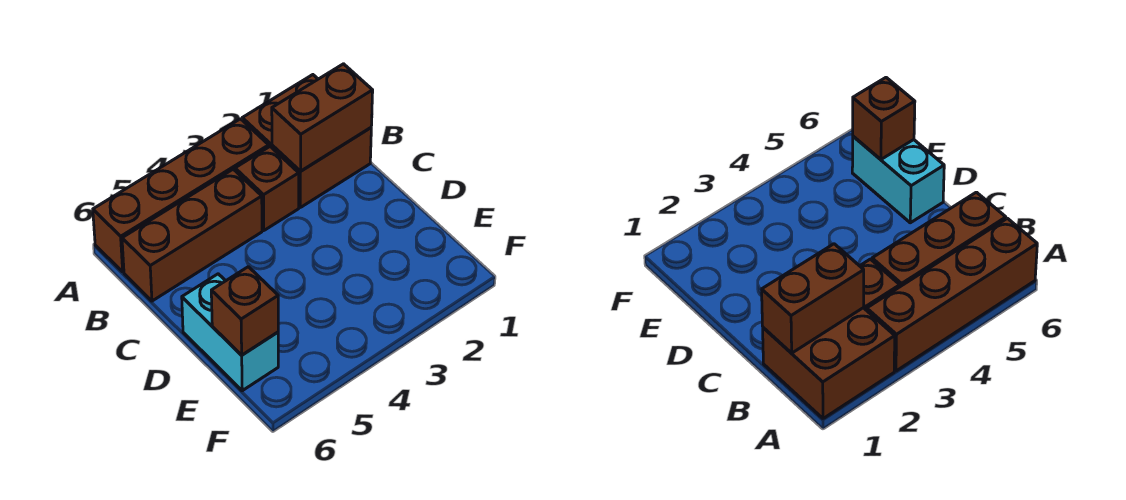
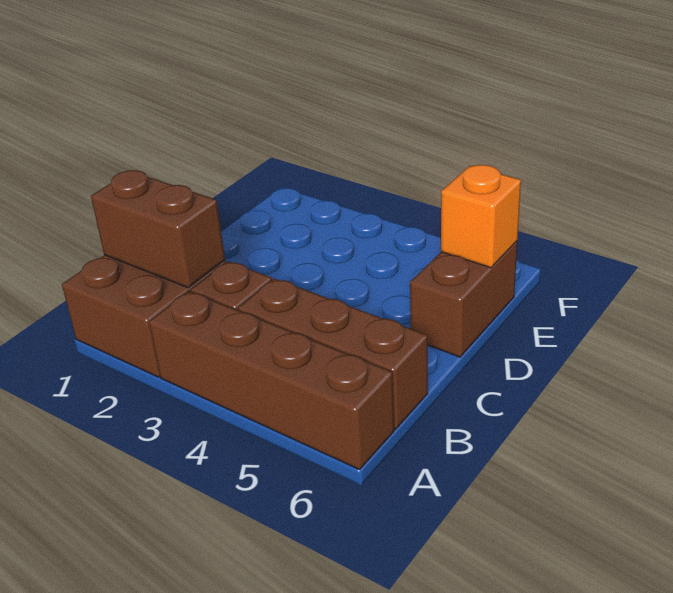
cyan brick D6:E6 level 1 -> brown brick D6:E6 level 1
brown brick E6 level 2 -> orange brick E6 level 2

